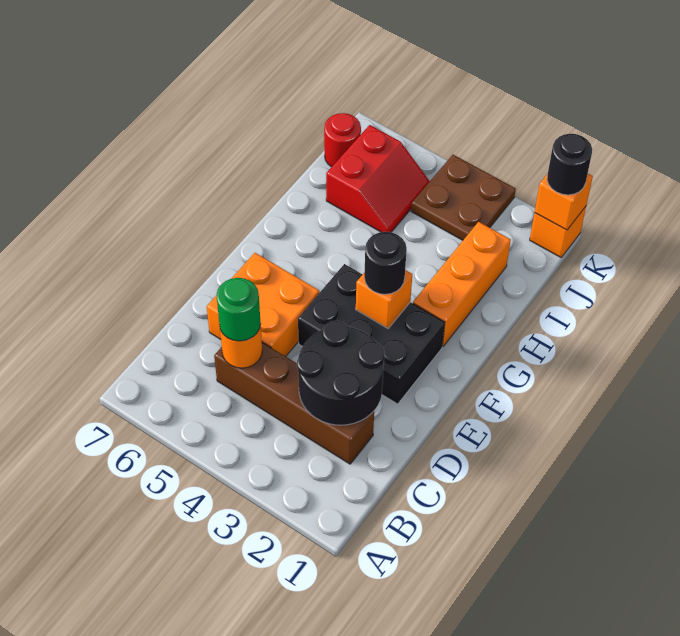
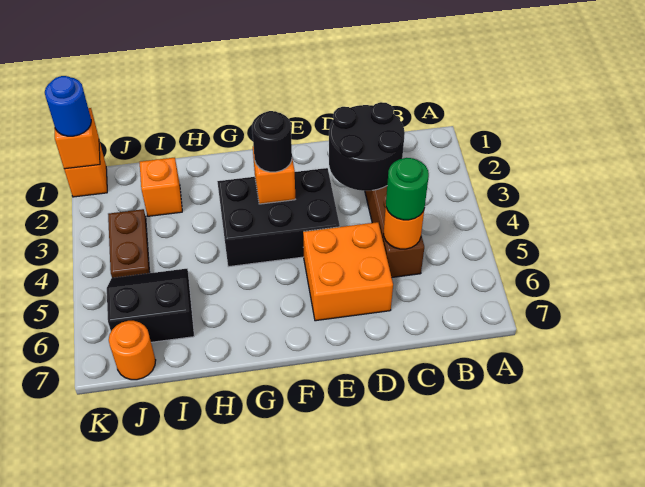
black brick E2:F4 level 1 -> black brick E3:G4 level 1
orange brick G2:I2 level 1 -> orange brick I2 level 1
red slope I5:J6 level 1 top 6 -> black slope I5:J6 level 1 top 6
brown plate J3:K4 level 1 -> brown plate J3:J4 level 1
red round brick J7 level 1 -> orange round brick J7 level 1
black round brick K1 level 3 -> blue round brick K1 level 3

